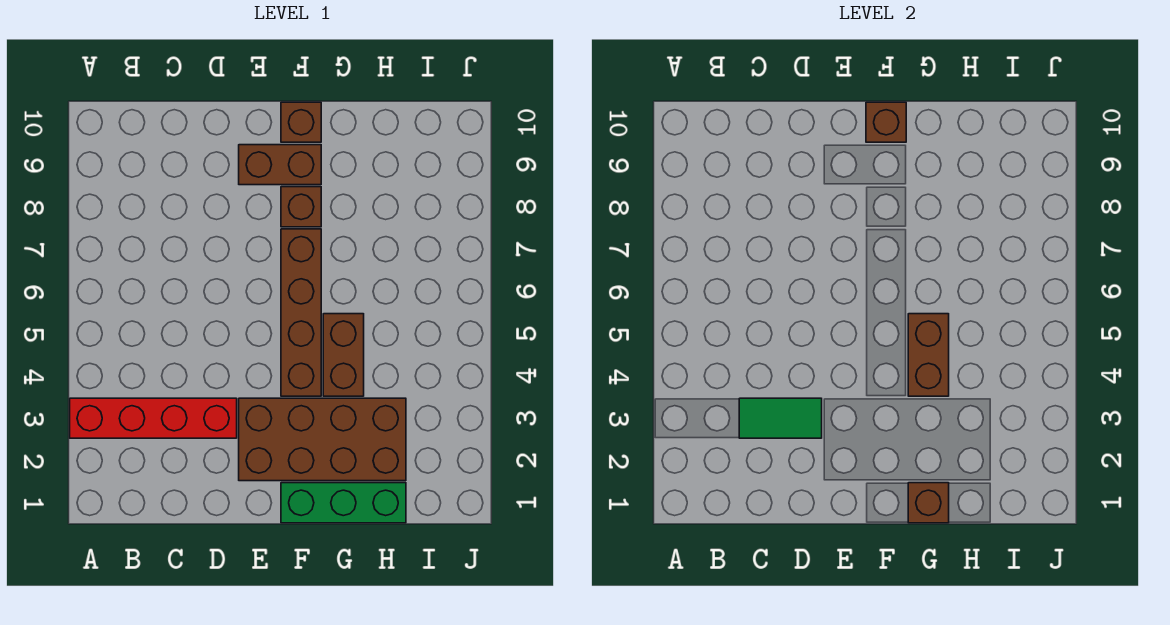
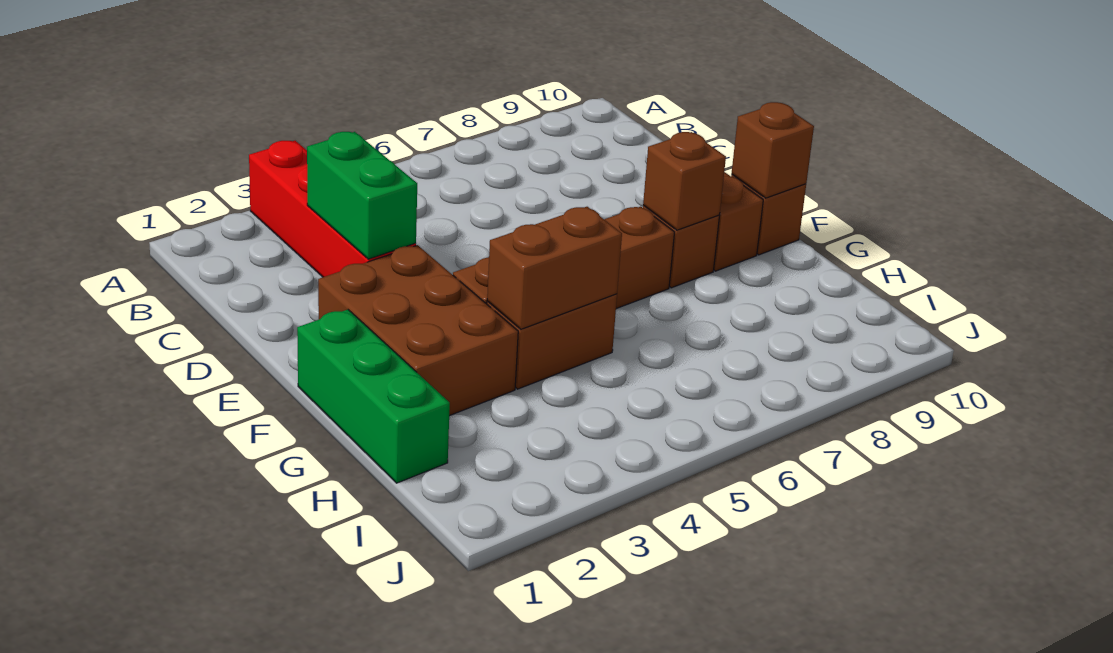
green tile C3:D3 level 2 -> green brick C3:D3 level 2
brown brick E2:H3 level 1 -> brown brick E2:G3 level 1
brown brick G1 level 2 -> brown brick F8 level 2

